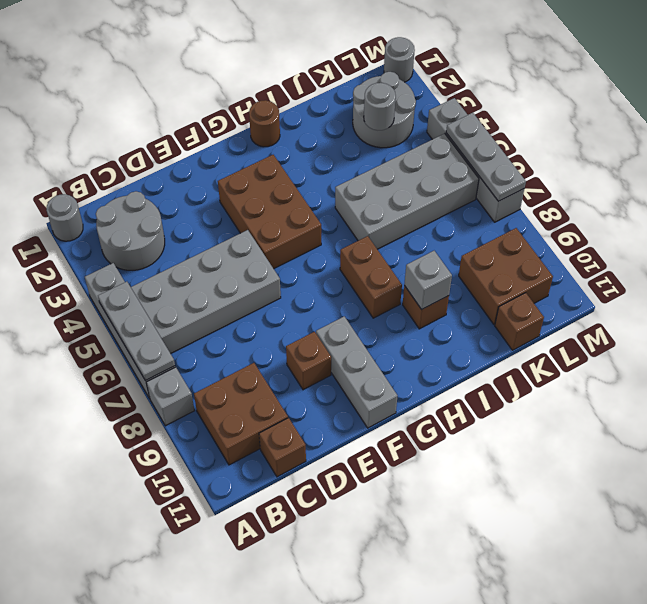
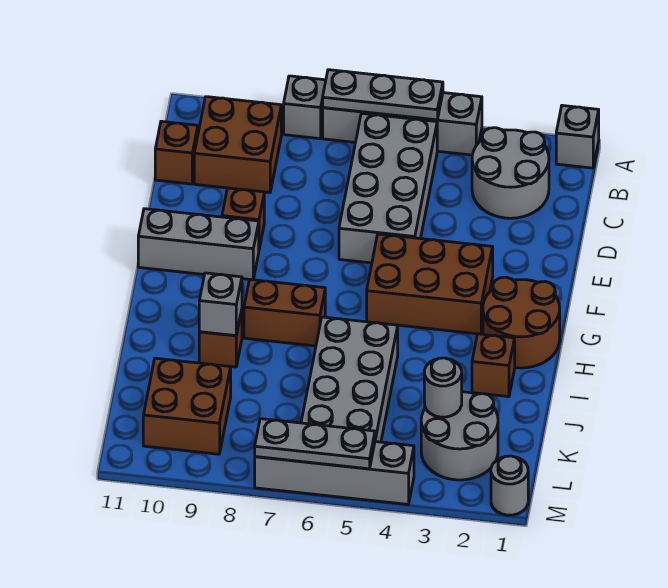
grey round brick A1 level 1 -> grey brick A1 level 1
brown round brick H1 level 1 -> brown round brick G1:H2 level 1
brown brick K11 level 1 -> brown brick I2 level 1

